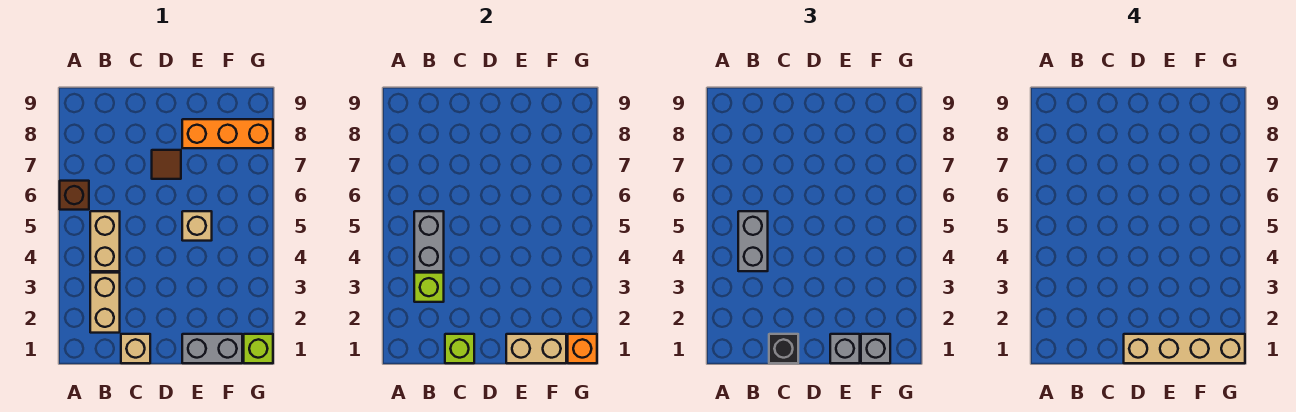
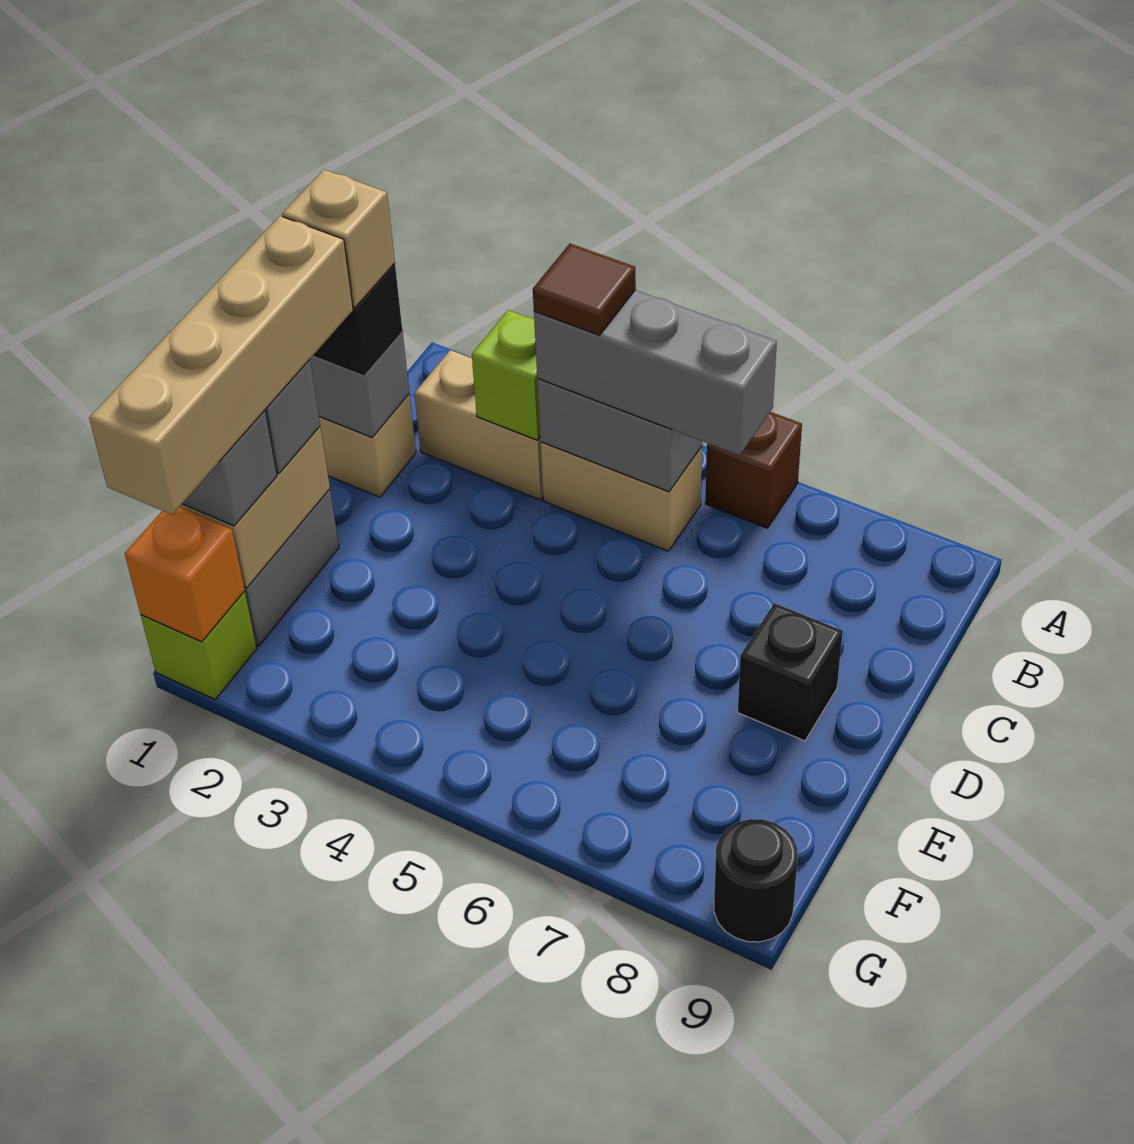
grey brick B4:B5 level 3 -> grey brick B4:B6 level 3
lime brick C1 level 2 -> grey brick C1 level 2
brown tile D7 level 1 -> brown tile B4 level 4
none -> black brick D8 level 1
tan brick E5 level 1 -> tan brick C1 level 4
orange brick E8:G8 level 1 -> none
none -> black round brick G9 level 1

